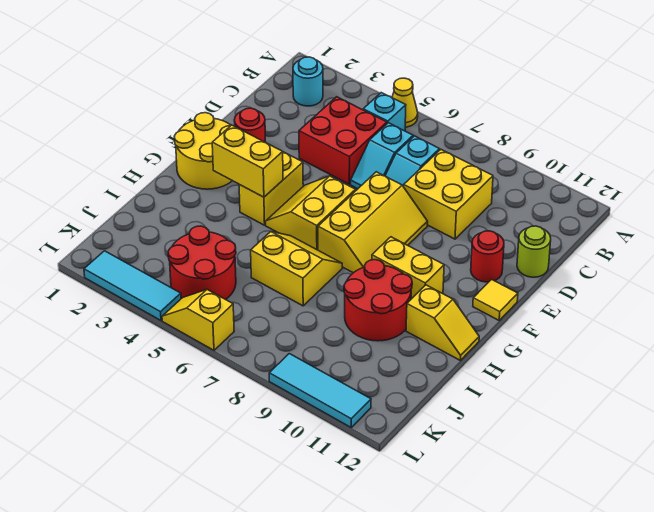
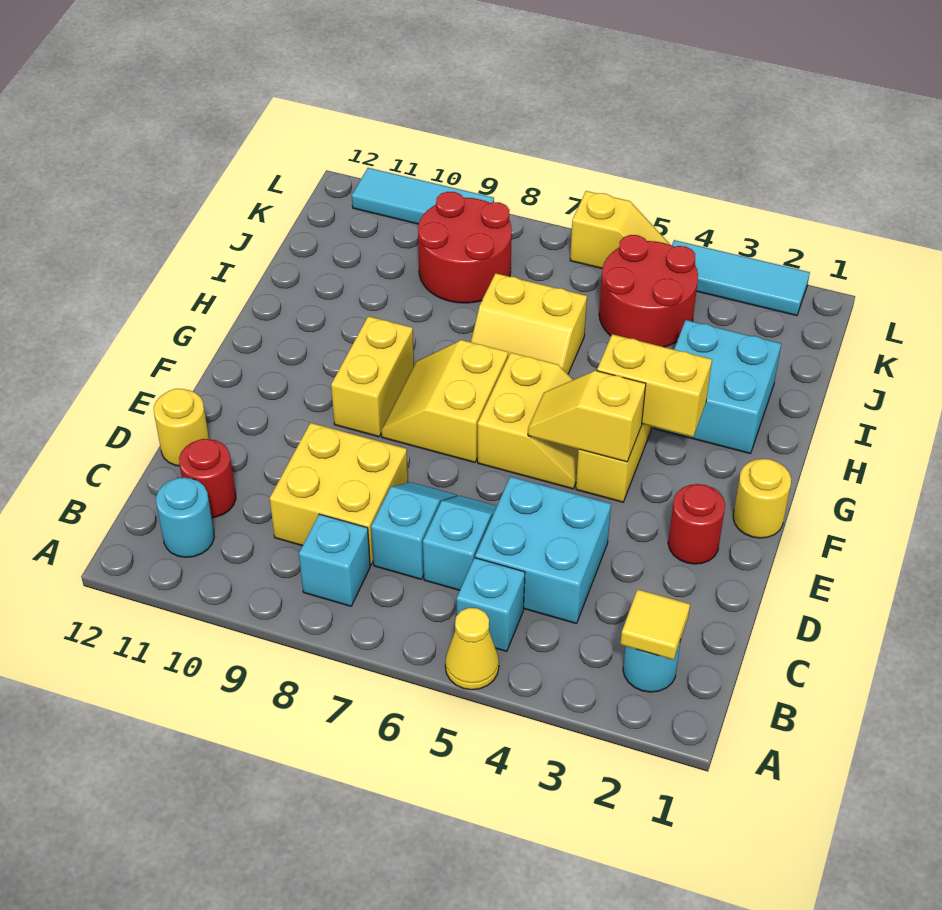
none -> cyan brick B8 level 1
none -> cyan round brick B11 level 1
red brick C4:D5 level 1 -> cyan brick C4:D5 level 1
lime round brick D12 level 1 -> yellow round brick D12 level 1
yellow slope E7:G8 level 1 top 7 -> yellow slope F7:G8 level 1 top 7
red round brick E11 level 1 -> red round brick C11 level 1
yellow round brick F1:G2 level 1 -> yellow round brick F1 level 1
yellow tile F12 level 1 -> yellow tile B2 level 2
yellow brick G9:G10 level 1 -> yellow brick F9:G9 level 1
none -> cyan brick H2:I3 level 1
red round brick H9:I10 level 1 -> red round brick J8:K9 level 1
yellow slope H11:H12 level 1 top 11 -> yellow slope F4:F5 level 2 top 4

